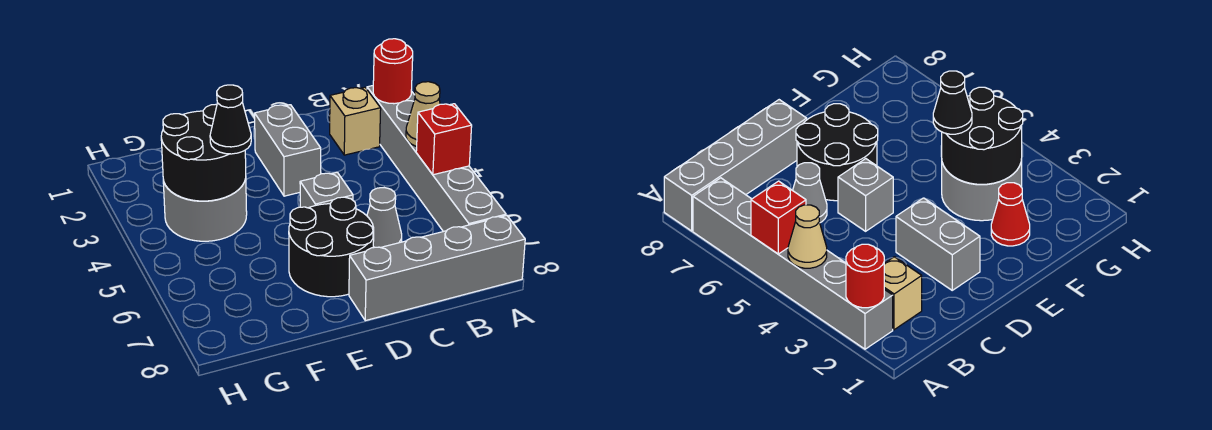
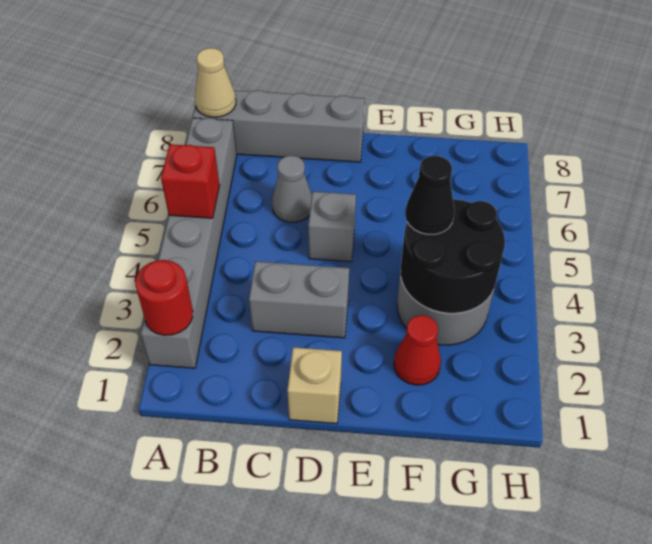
tan cone A4 level 2 -> tan cone A8 level 2
tan brick B2 level 1 -> tan brick D1 level 1
grey brick D2:D3 level 1 -> grey brick C3:D3 level 1
black round brick D6:E7 level 1 -> none

